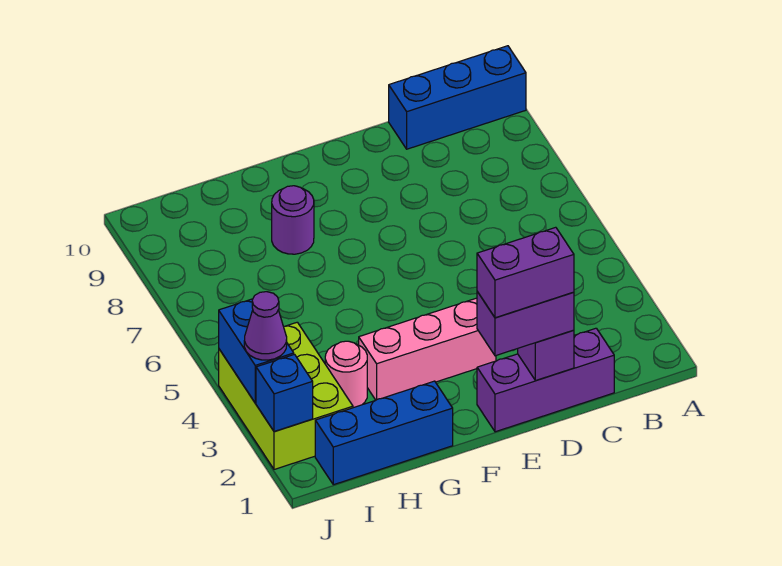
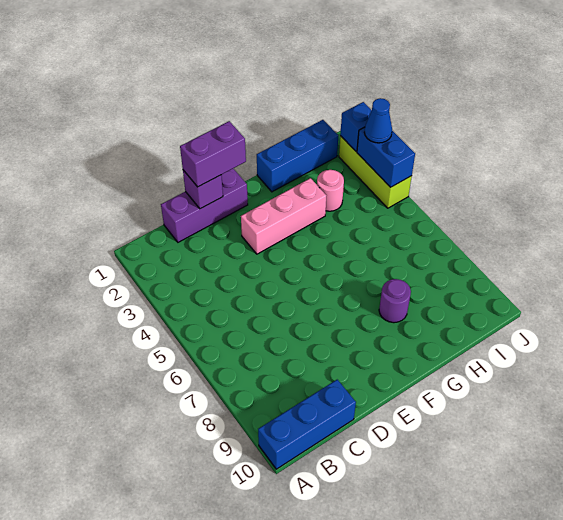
purple brick D1:E1 level 4 -> none
lime brick I2:J4 level 1 -> lime brick J2:J4 level 1
purple cone J3 level 3 -> blue cone J3 level 3

